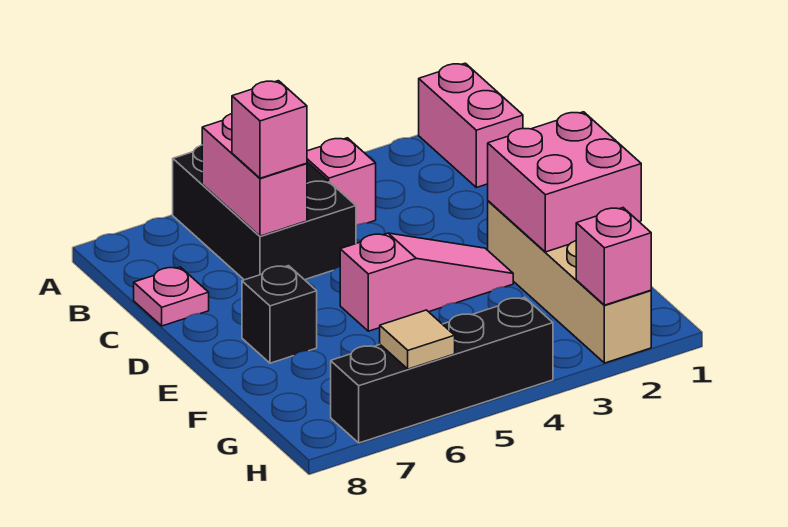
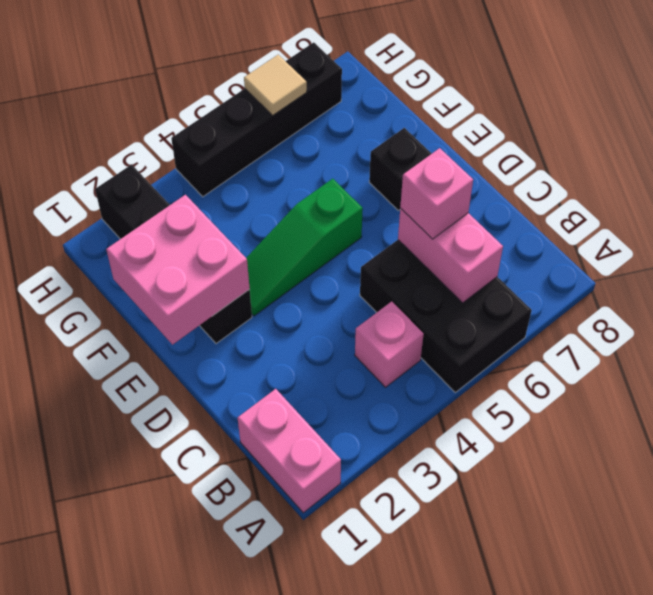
pink plate C8 level 1 -> none
tan brick E2:H2 level 1 -> black brick E2:H2 level 1
pink slope E3:E5 level 1 top 5 -> green slope E3:E5 level 1 top 5
pink brick H2 level 2 -> none

